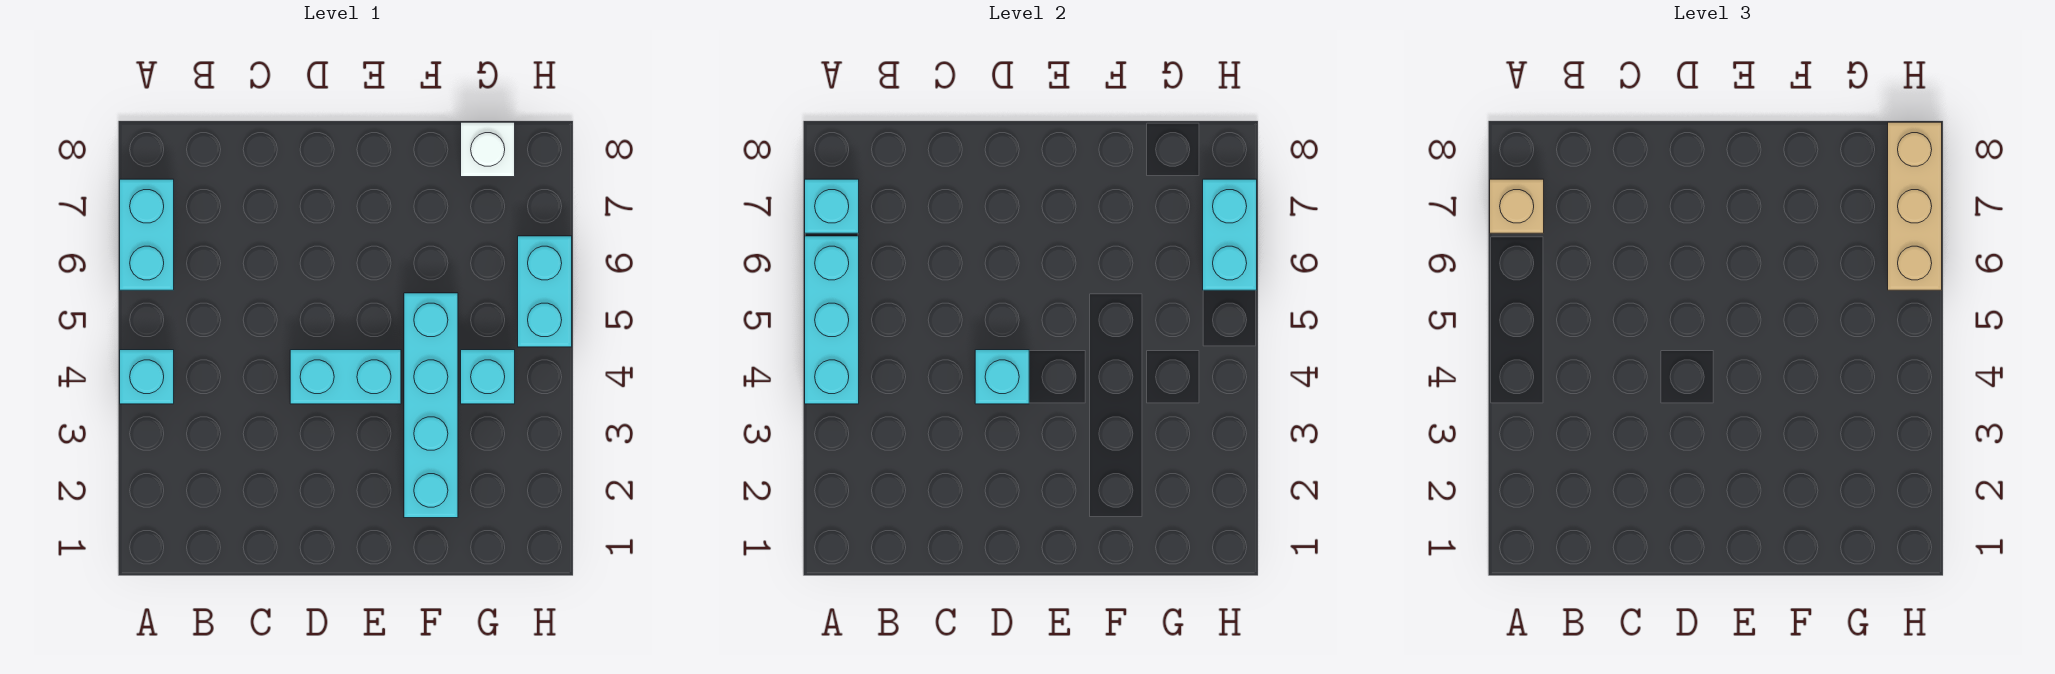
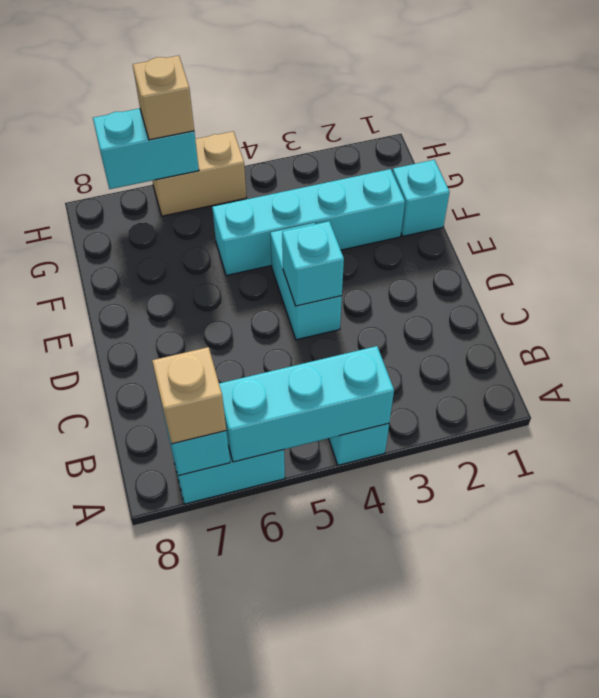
cyan brick G4 level 1 -> cyan brick F1 level 1
white brick G8 level 1 -> none
cyan brick H5:H6 level 1 -> tan brick H5:H6 level 1
tan brick H6:H8 level 3 -> tan brick H6 level 3

